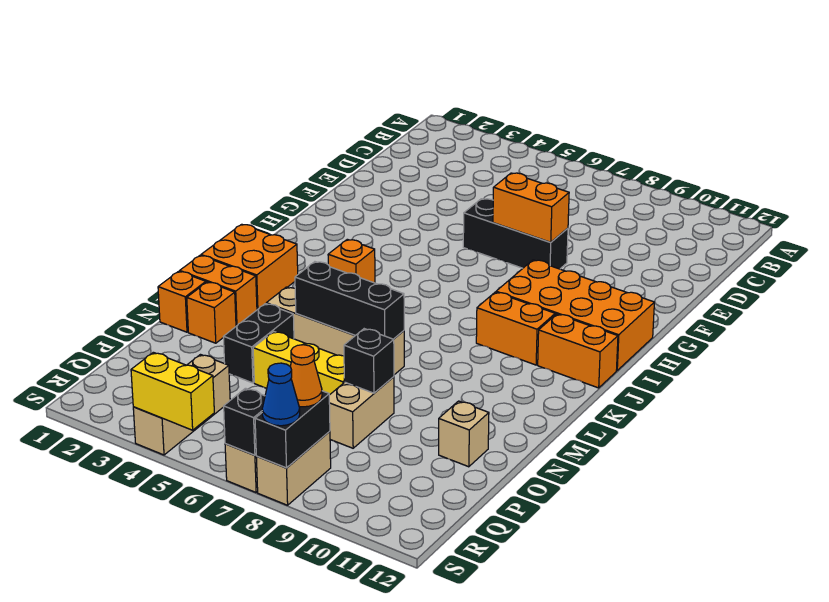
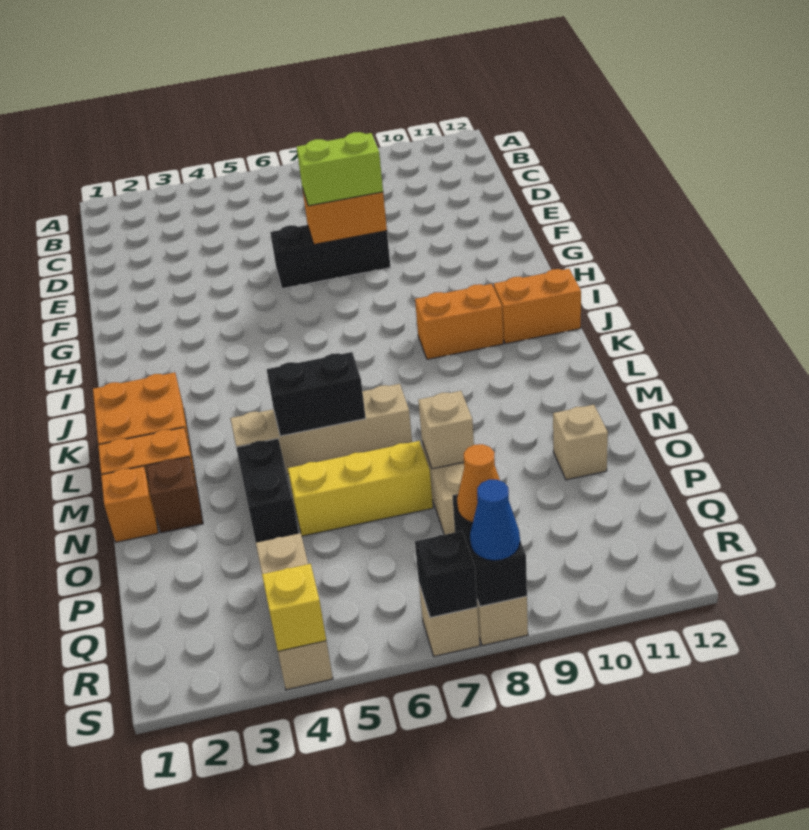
none -> lime brick F7:F8 level 3
orange brick H9:I12 level 1 -> none
orange brick J4 level 1 -> none
black brick M5:M7 level 2 -> black brick M5:M6 level 2
orange brick N2 level 1 -> brown brick N2 level 1
black brick O8 level 2 -> tan brick O8 level 2
yellow brick S4:S5 level 2 -> yellow brick S4 level 2

